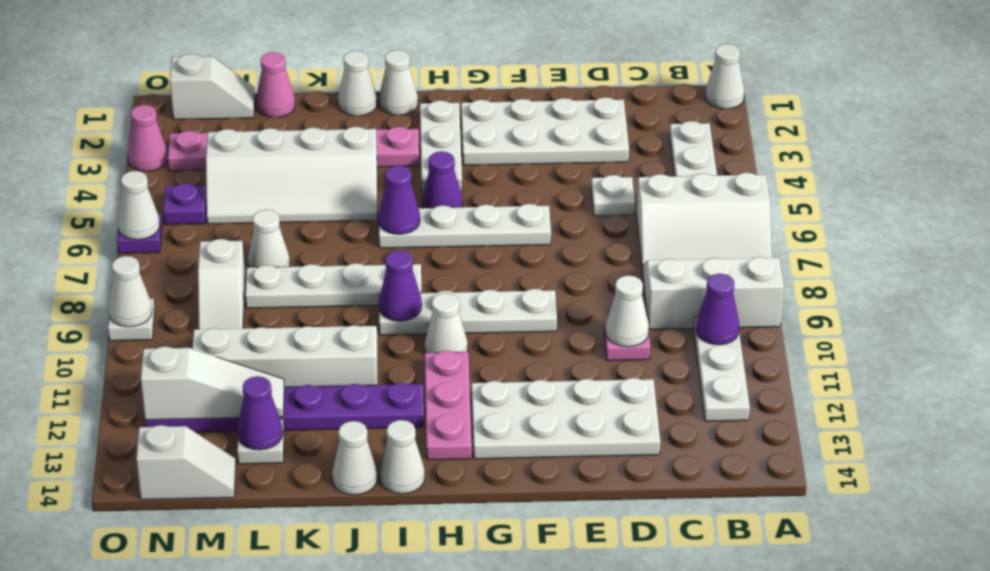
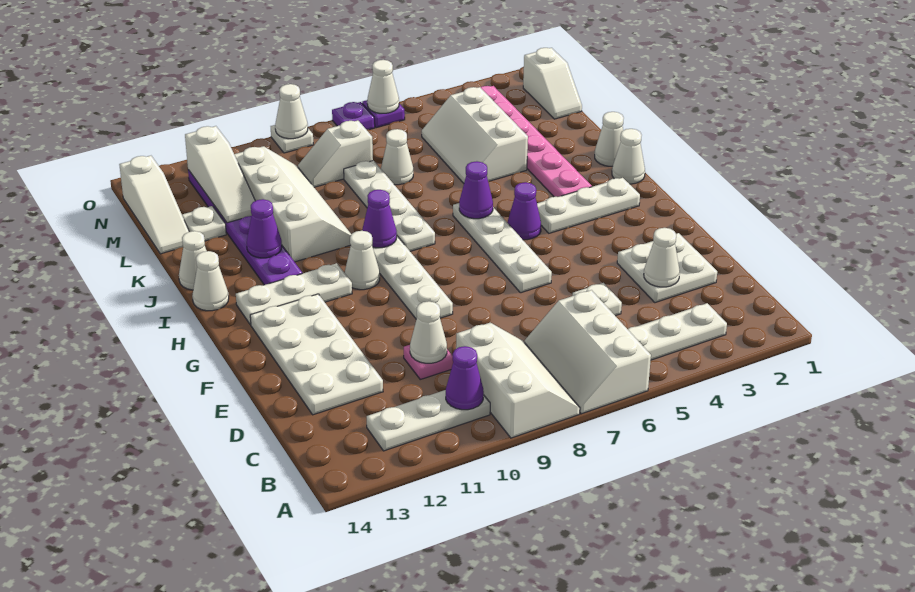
white cone A1 level 1 -> white cone D3 level 2
white plate D2:G3 level 1 -> white plate D2:E3 level 1
pink plate H11:H13 level 1 -> white plate H11:H13 level 1
white slope J4:M5 level 1 top 4 -> white slope K4:M5 level 1 top 4
pink cone L1 level 1 -> none
purple cone L13 level 2 -> purple cone J12 level 2
white slope M14:N14 level 1 top N -> white slope L14:N14 level 1 top N
purple plate N5 level 1 -> purple plate O7 level 1
pink cone O3 level 1 -> none

